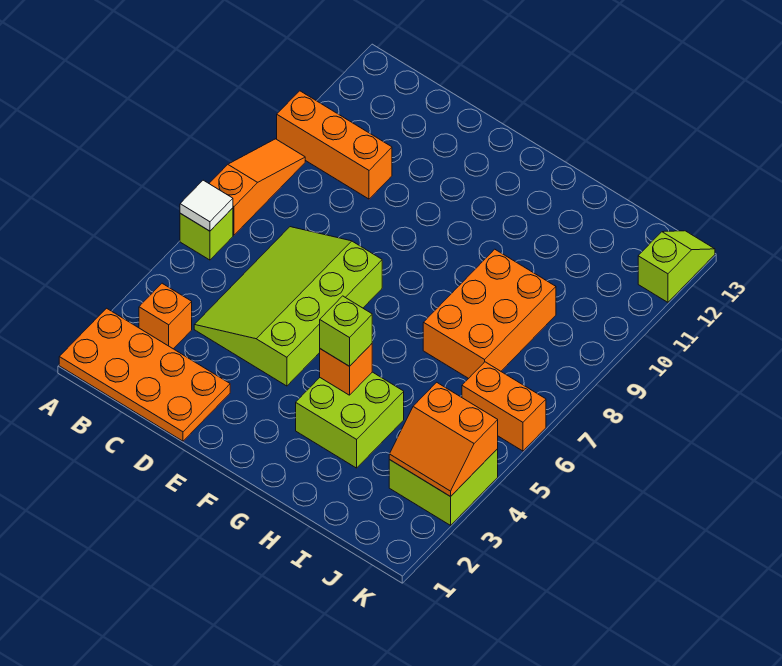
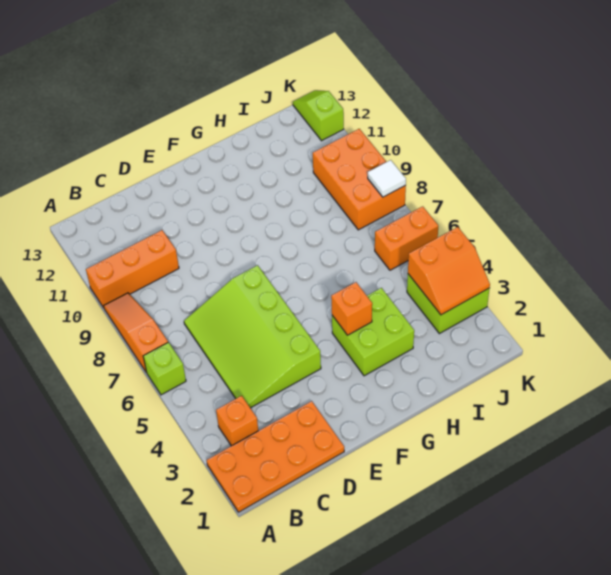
white tile A6 level 2 -> white tile K8 level 2
lime brick G4 level 3 -> none
orange brick H7:I9 level 1 -> orange brick J8:K10 level 1

